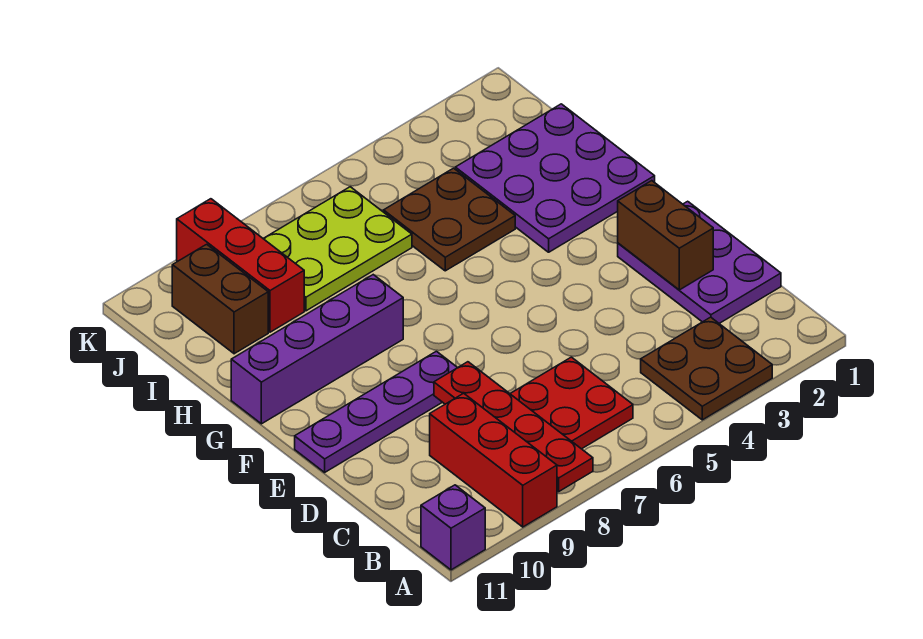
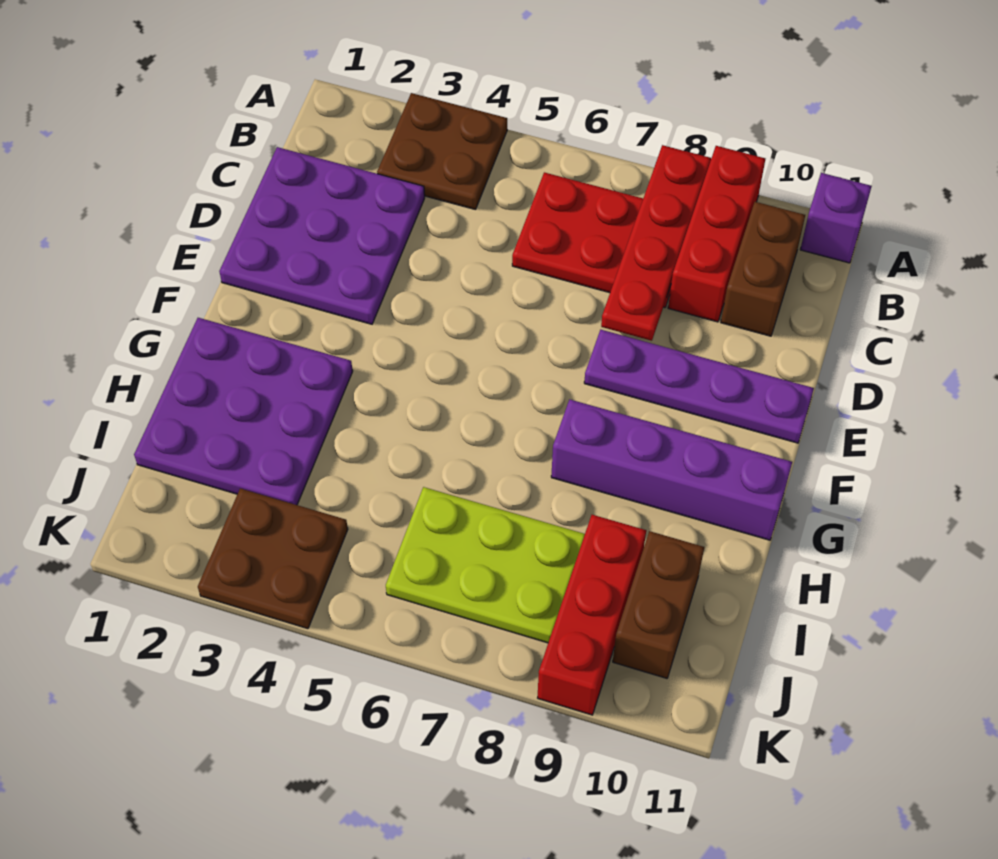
purple plate C1:E2 level 1 -> purple plate C1:E3 level 1
brown brick D2:E2 level 2 -> brown brick B10:C10 level 1
brown plate H4:I5 level 1 -> brown plate J3:K4 level 1

